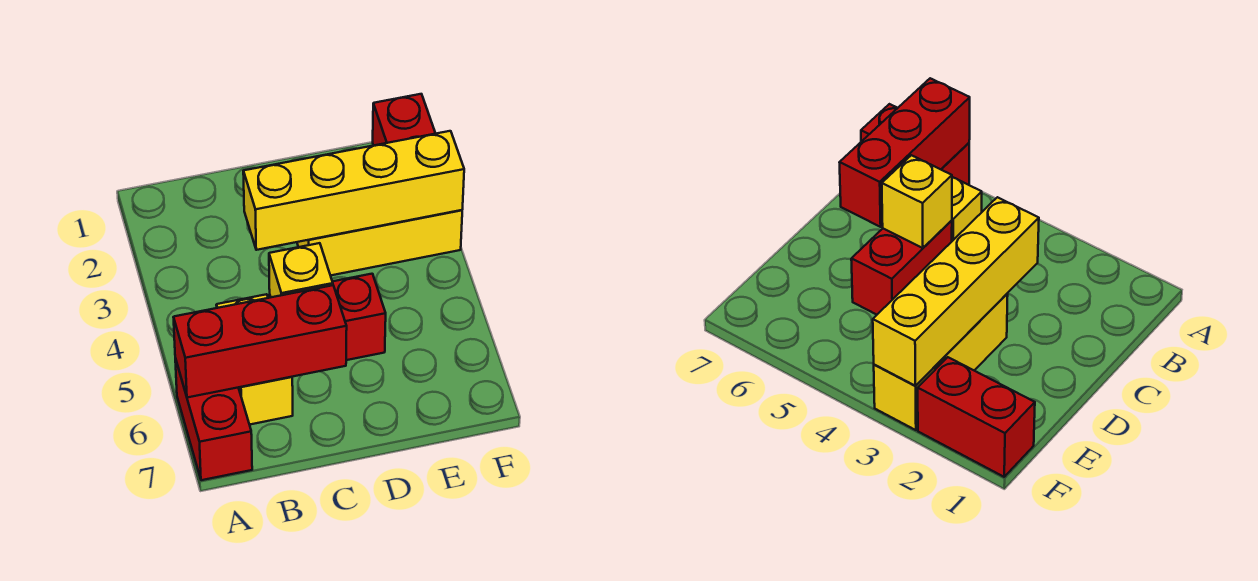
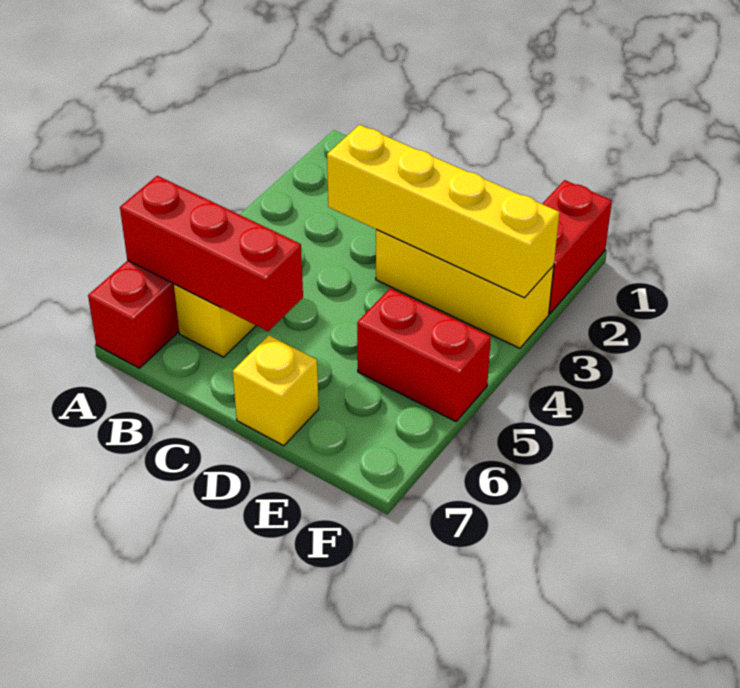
red brick C5:D5 level 1 -> red brick E5:F5 level 1
yellow brick C5 level 2 -> yellow brick D7 level 1

